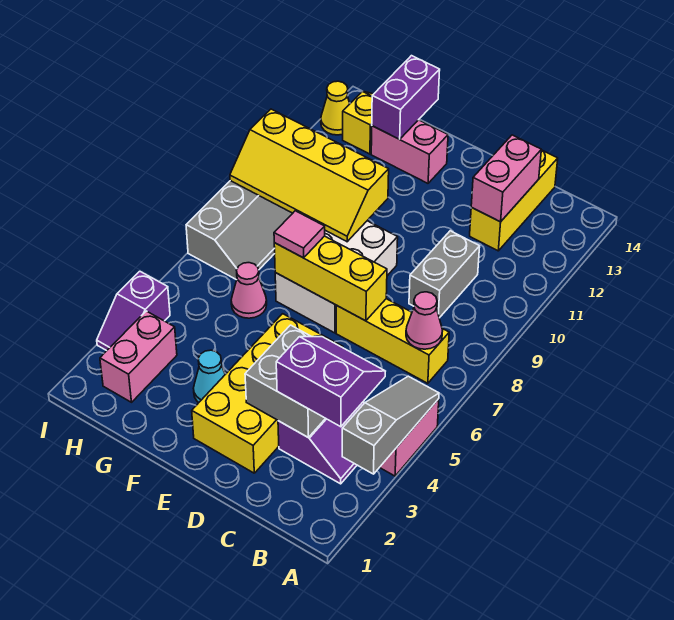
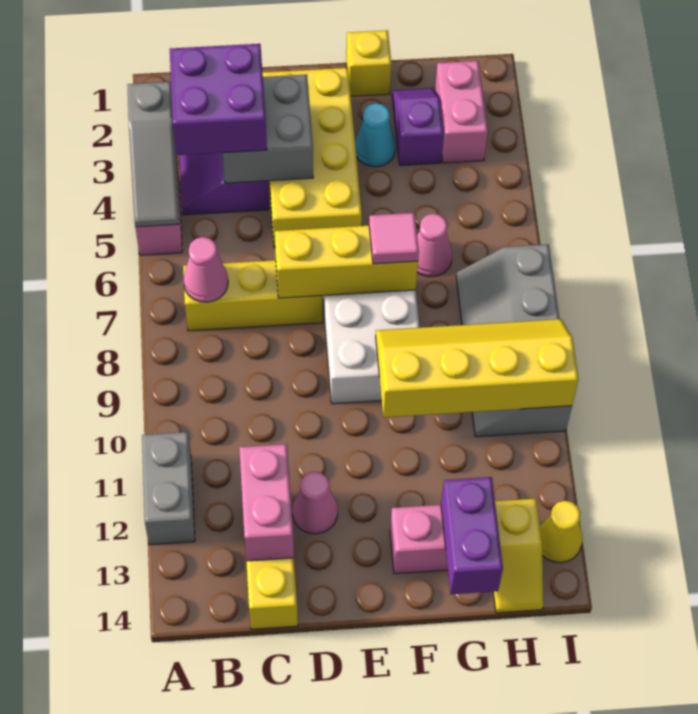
purple slope B3:C4 level 3 top 3 -> purple brick B3:C4 level 3
grey brick C9:C10 level 1 -> grey brick A11:A12 level 1
none -> pink cone D12 level 1
none -> yellow brick F1 level 1
purple slope I3:I4 level 1 top 4 -> purple slope G2:G3 level 1 top 3

